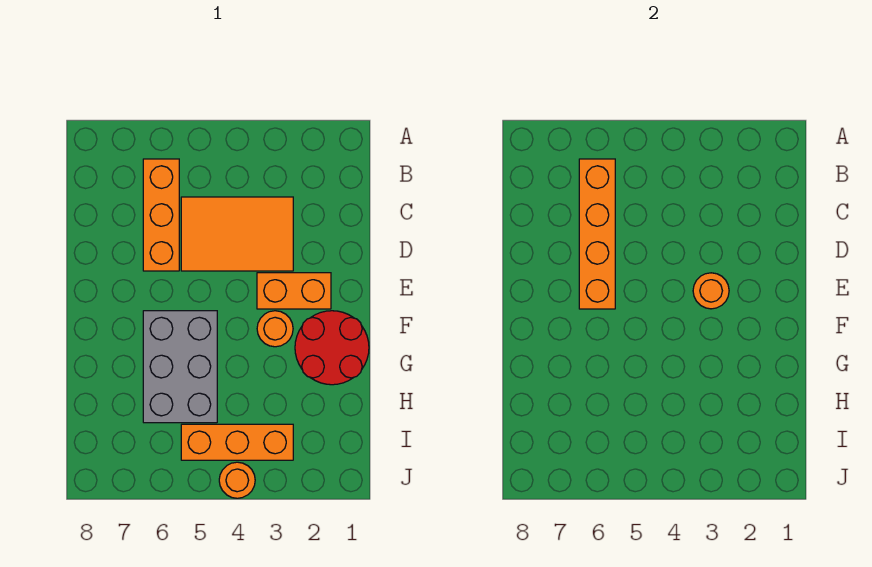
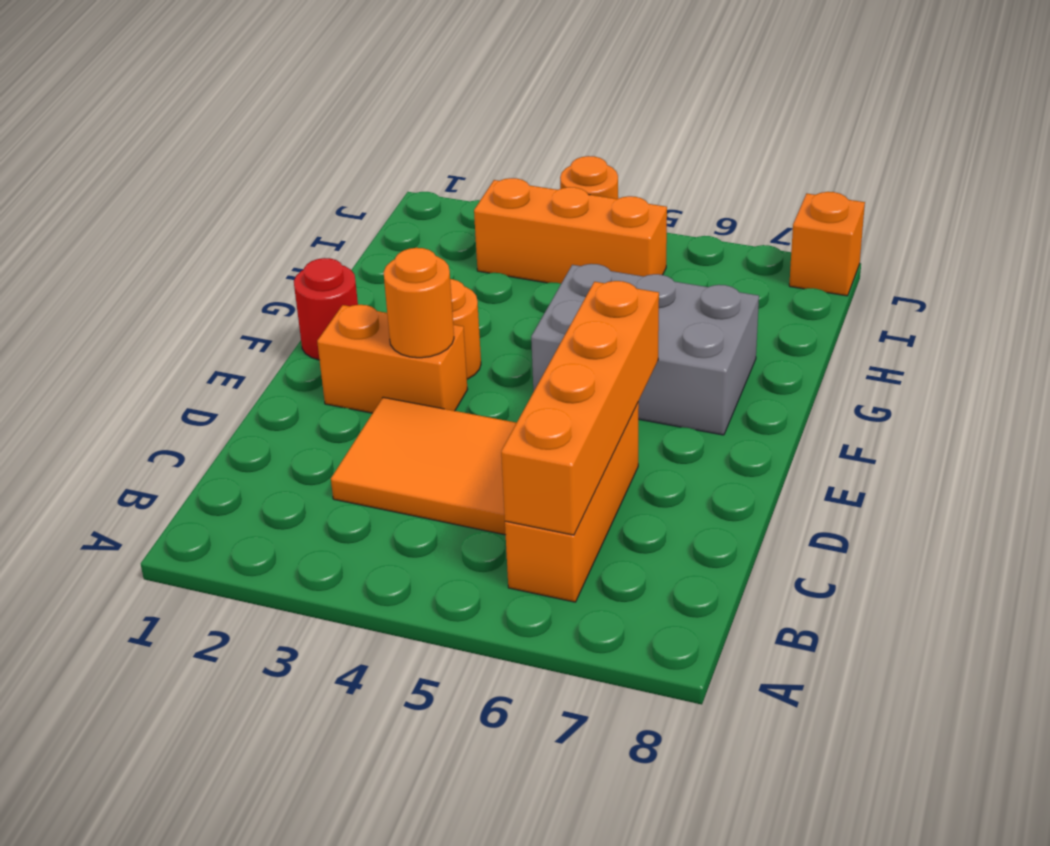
red round brick F1:G2 level 1 -> red round brick F1 level 1
grey brick F5:H6 level 1 -> grey brick F5:G7 level 1
none -> orange brick J8 level 1

